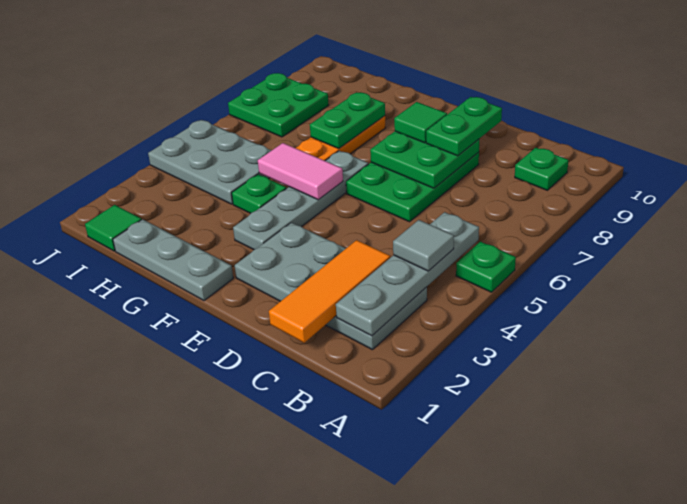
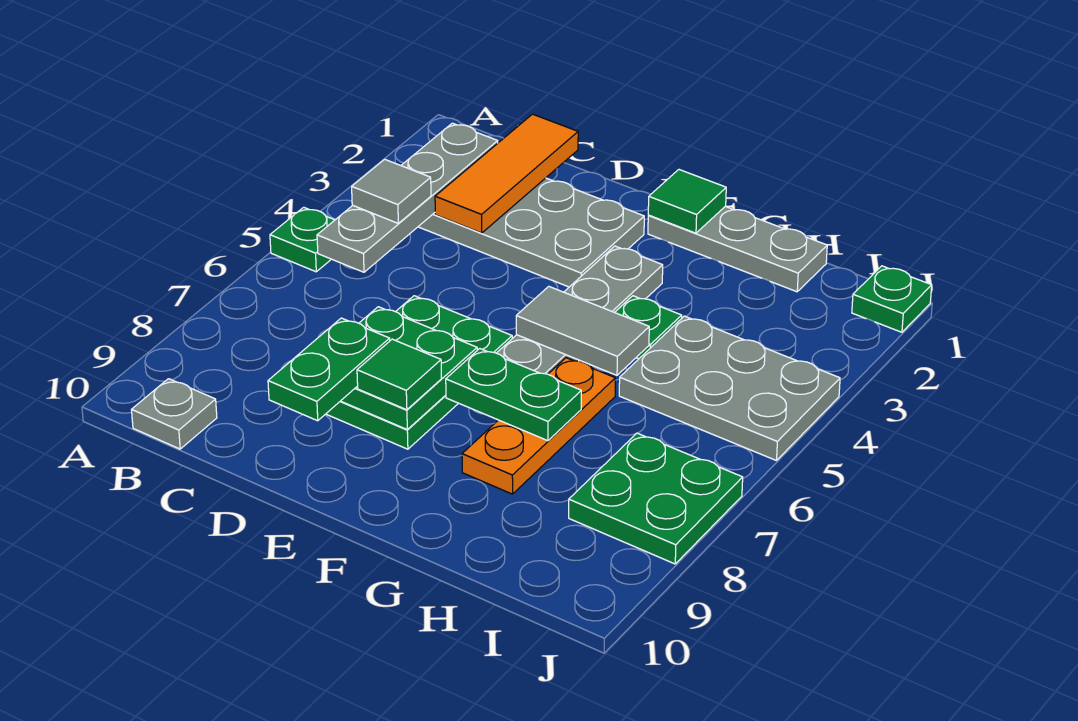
green plate B9 level 1 -> green plate J1 level 1
none -> grey plate B10 level 1
pink tile F5:G5 level 2 -> grey tile F5:G5 level 2
green plate G7:G8 level 2 -> green plate F7:G7 level 2
green tile I1 level 1 -> green tile F1 level 2

